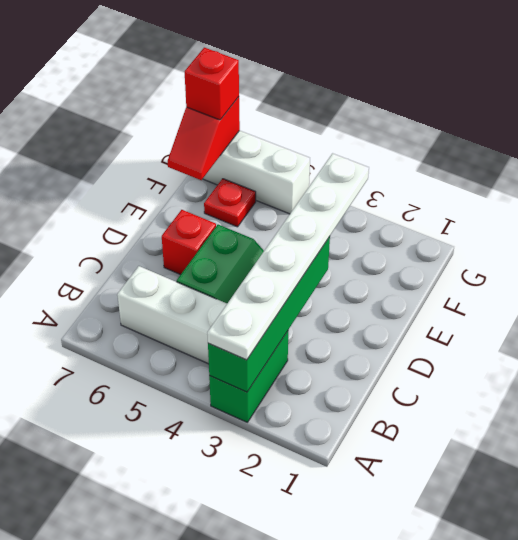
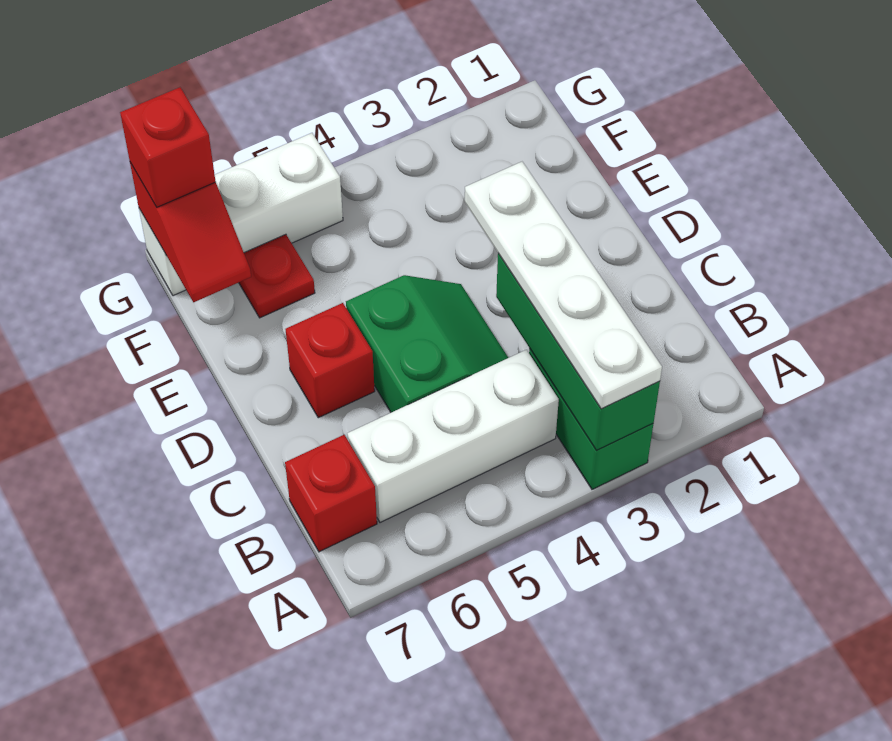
green brick A3:D3 level 2 -> green brick A3:C3 level 2
white plate A3:F3 level 3 -> white plate A3:D3 level 3
none -> red brick B7 level 1

